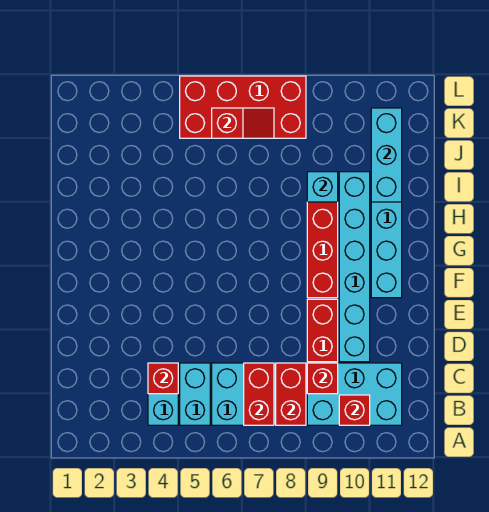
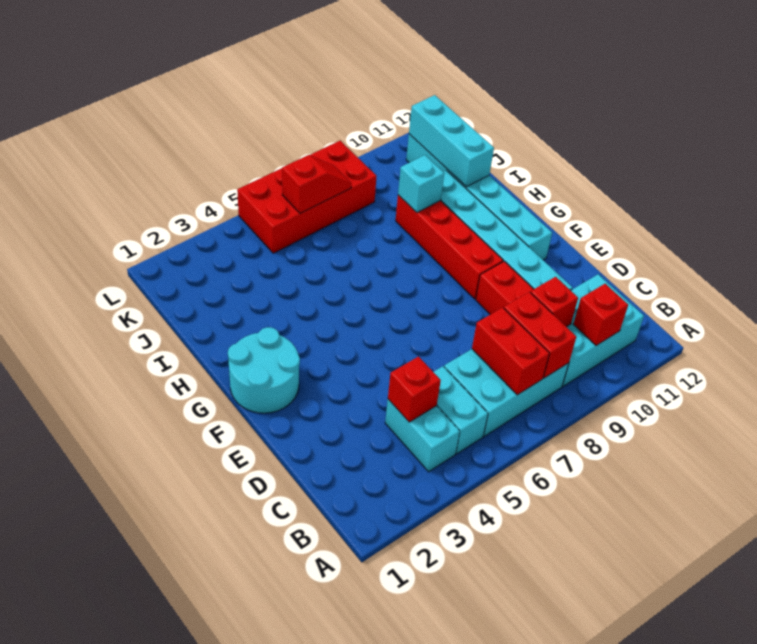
none -> cyan round brick F1:G2 level 1

